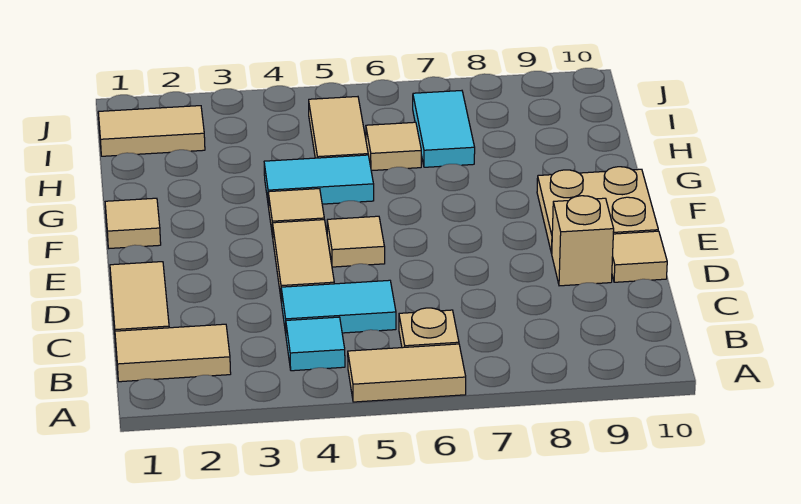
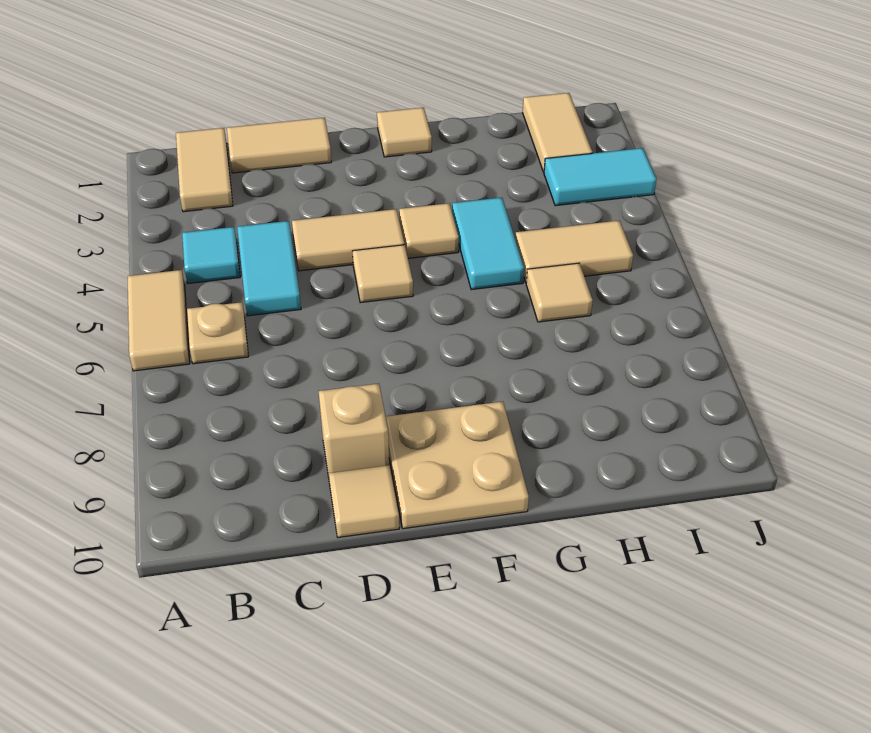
cyan tile H7:I7 level 1 -> cyan tile I3:J3 level 1

